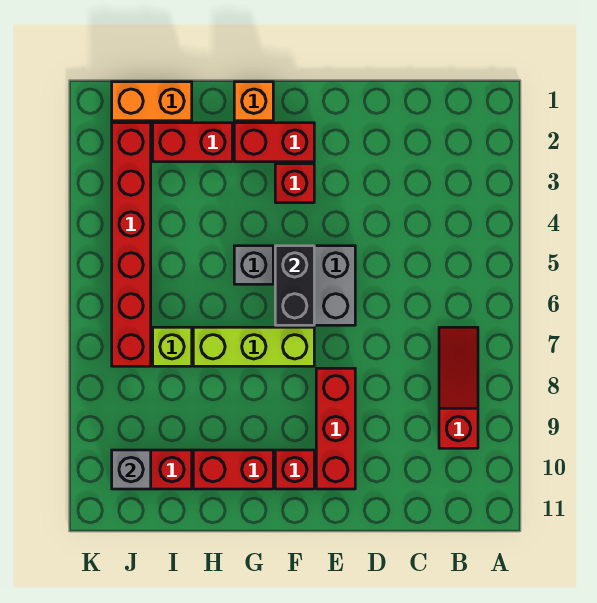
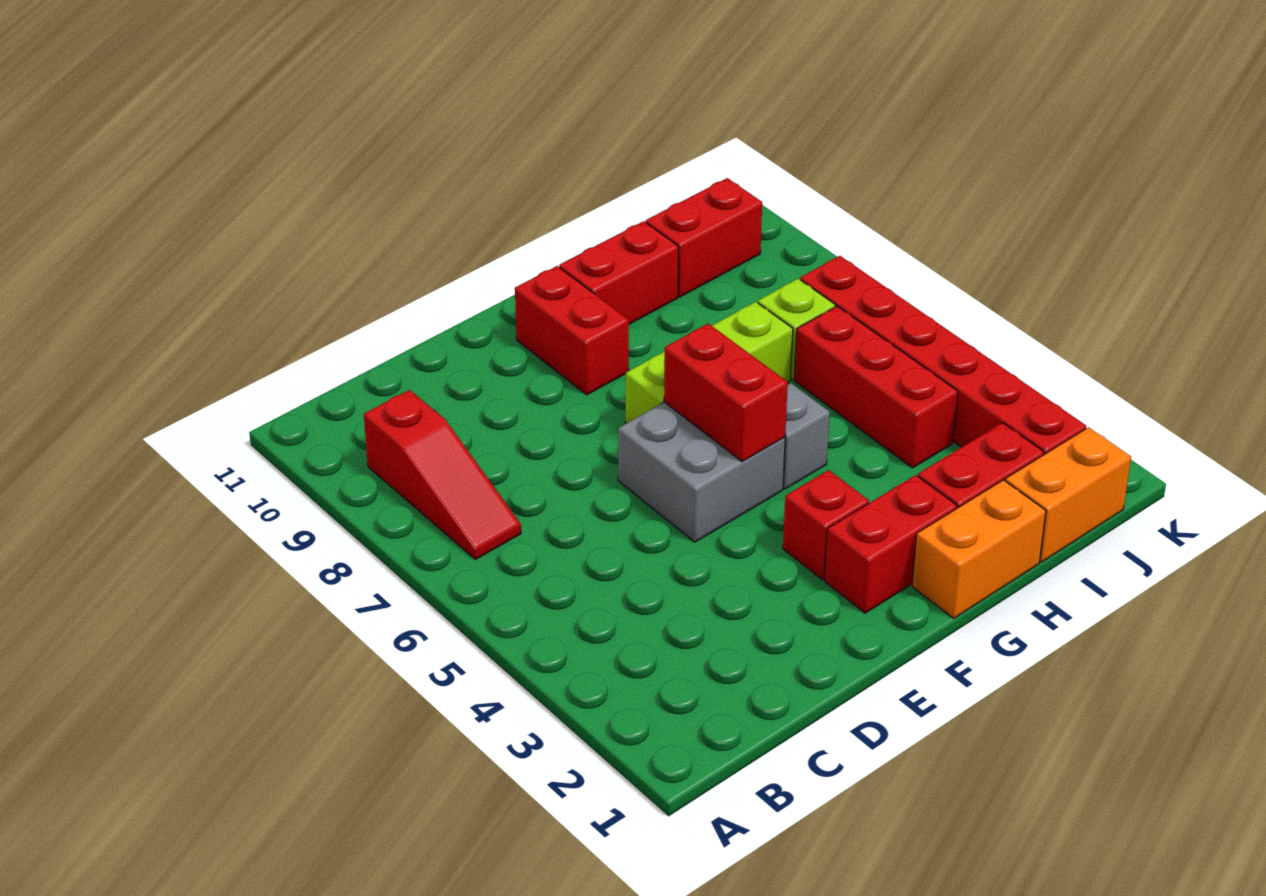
red brick E8:E10 level 1 -> red brick I4:I6 level 1
black brick F5:F6 level 2 -> red brick F5:F6 level 2
red brick F10 level 1 -> red brick F9:F10 level 1
orange brick G1 level 1 -> orange brick G1:H1 level 1
grey brick J10 level 2 -> none

